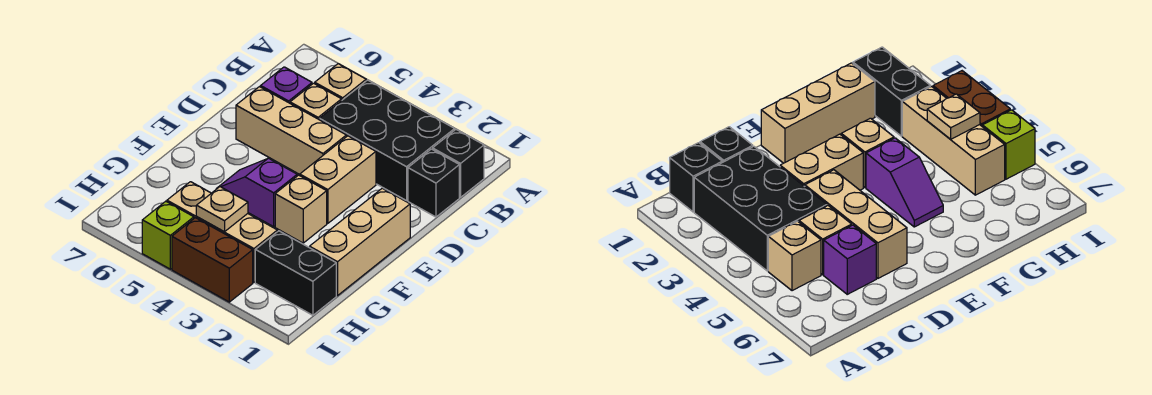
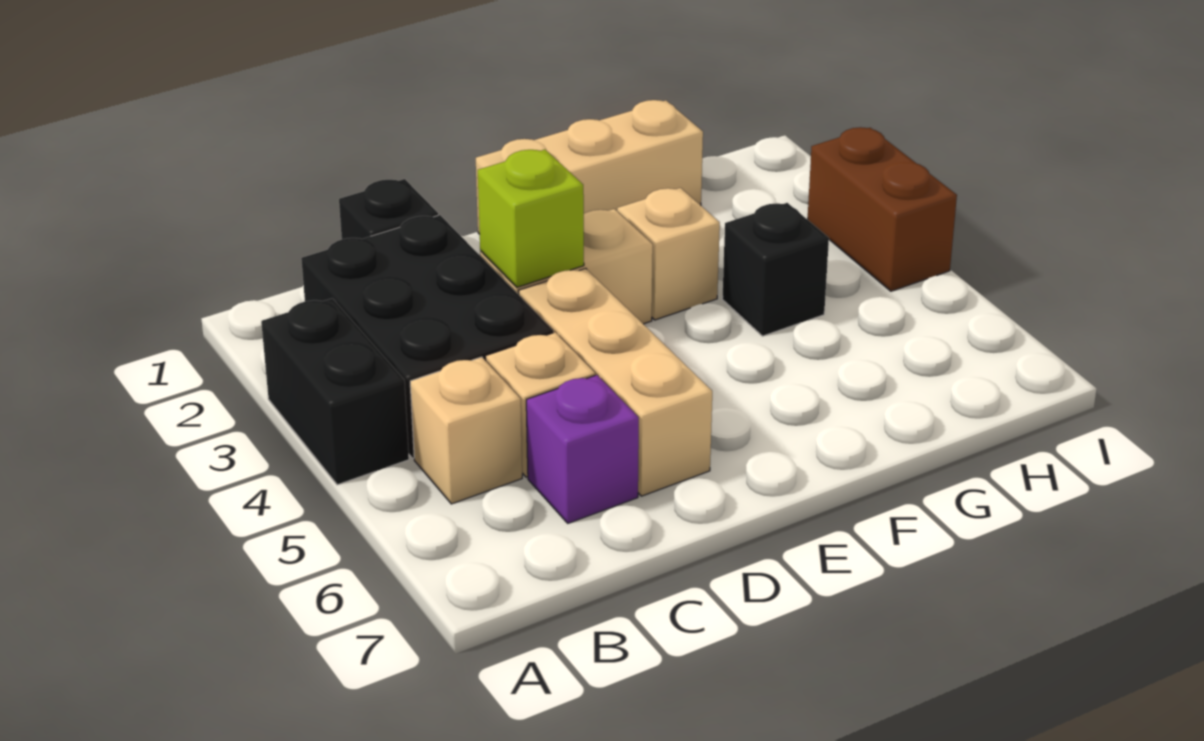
black brick B1 level 1 -> black brick G4 level 1
purple slope F4:F5 level 1 top 4 -> none
black brick H1:H2 level 1 -> black brick A3:A4 level 1
tan brick H3:H5 level 1 -> none
tan plate H4 level 2 -> none
lime brick I5 level 1 -> lime brick D3 level 2

